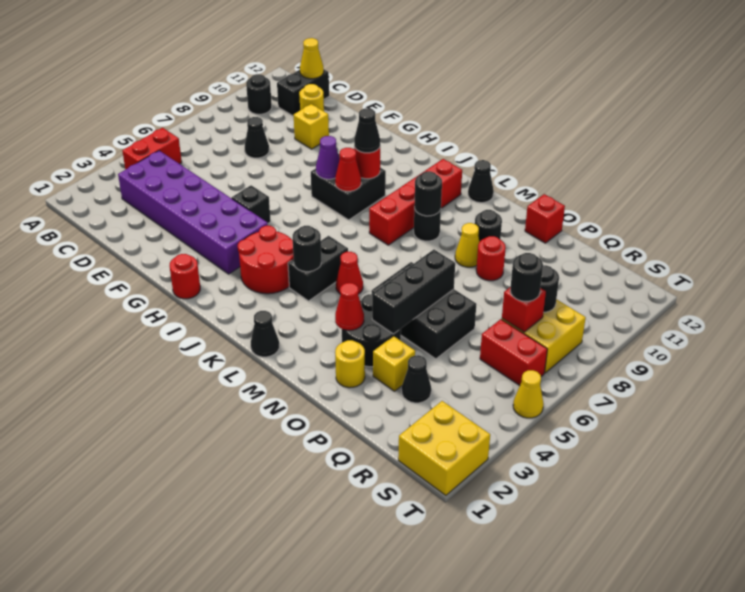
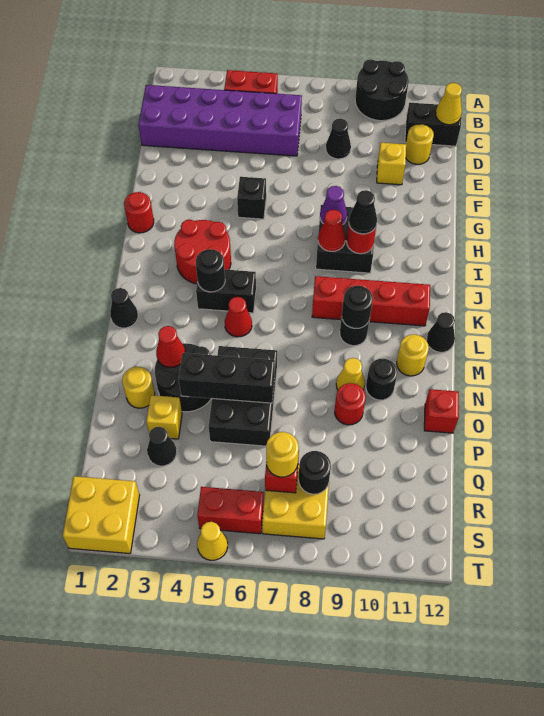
black round brick B10 level 1 -> black round brick A9:B10 level 1
purple brick C3:H4 level 1 -> purple brick C1:D6 level 1
none -> yellow round brick M11 level 1
red brick R6:S6 level 1 -> red brick S5:S6 level 1
black round brick R7 level 3 -> yellow round brick R7 level 3

